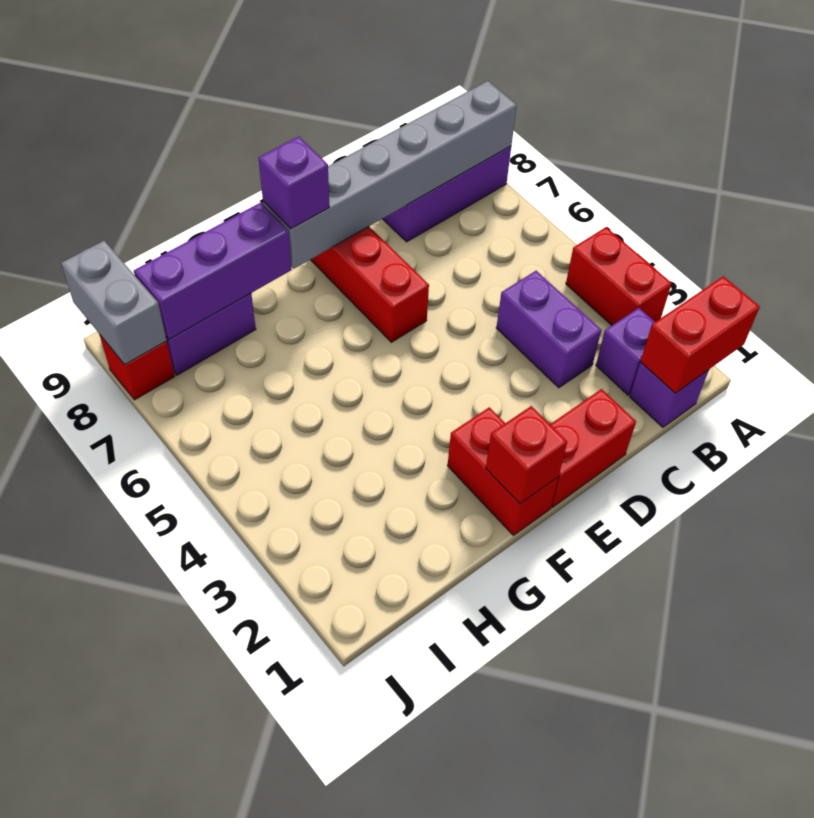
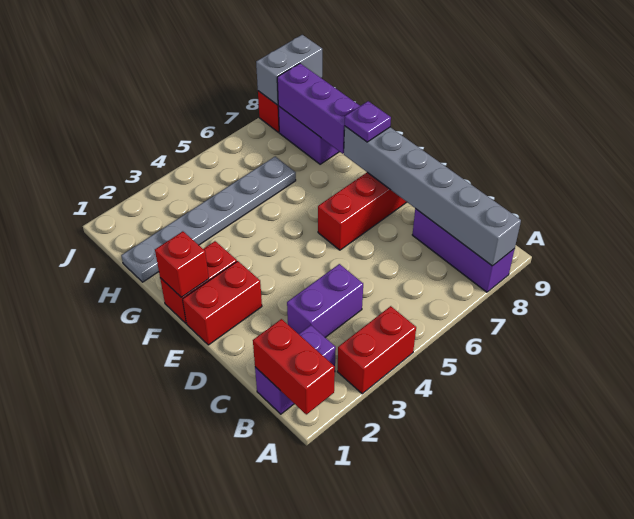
red brick D1:E1 level 1 -> red brick E1:E2 level 1
purple brick F8 level 3 -> purple plate F8 level 3
none -> grey plate H1:H6 level 1

